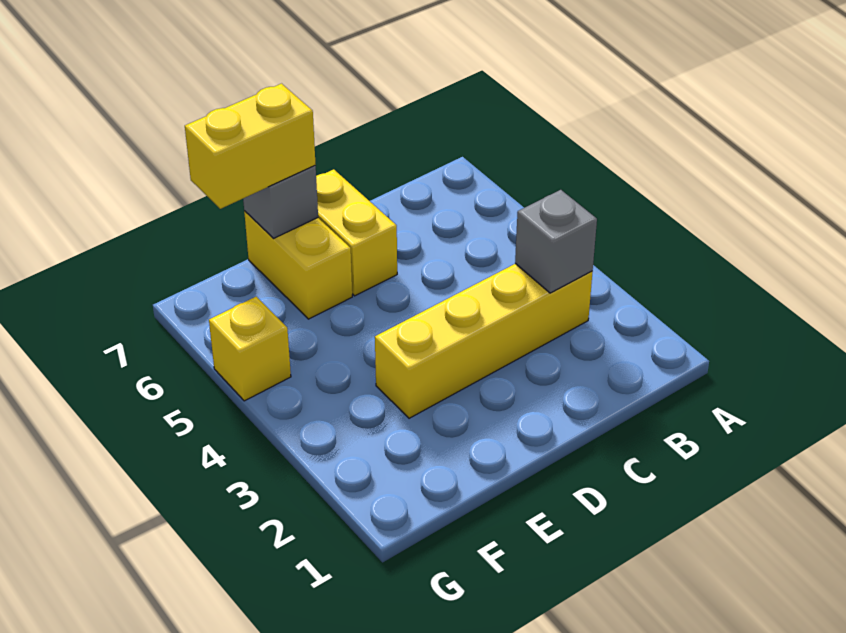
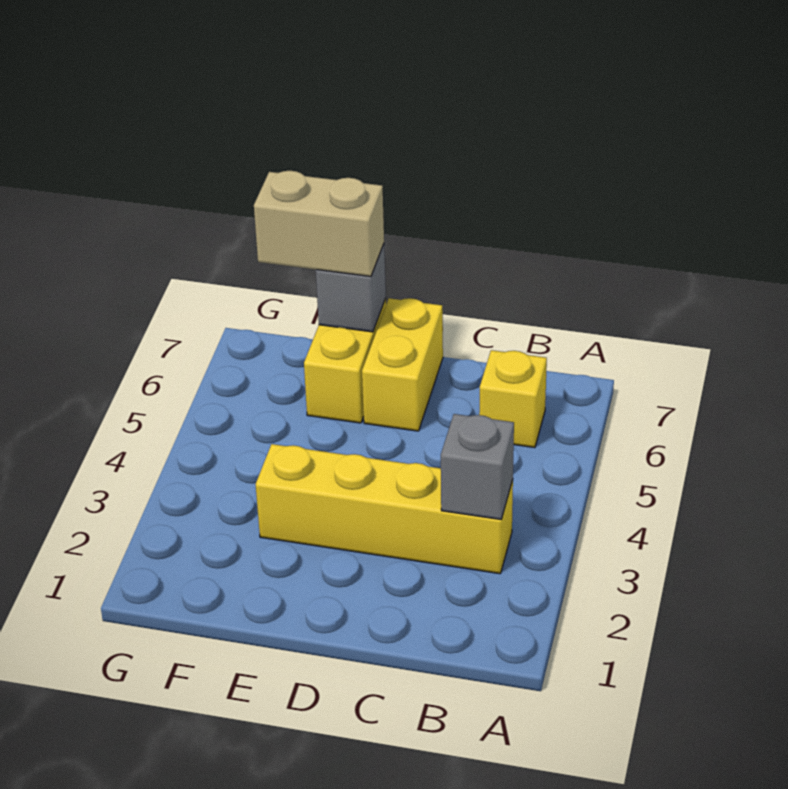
yellow brick E7:F7 level 3 -> tan brick E7:F7 level 3
yellow brick G5 level 1 -> yellow brick B6 level 1

